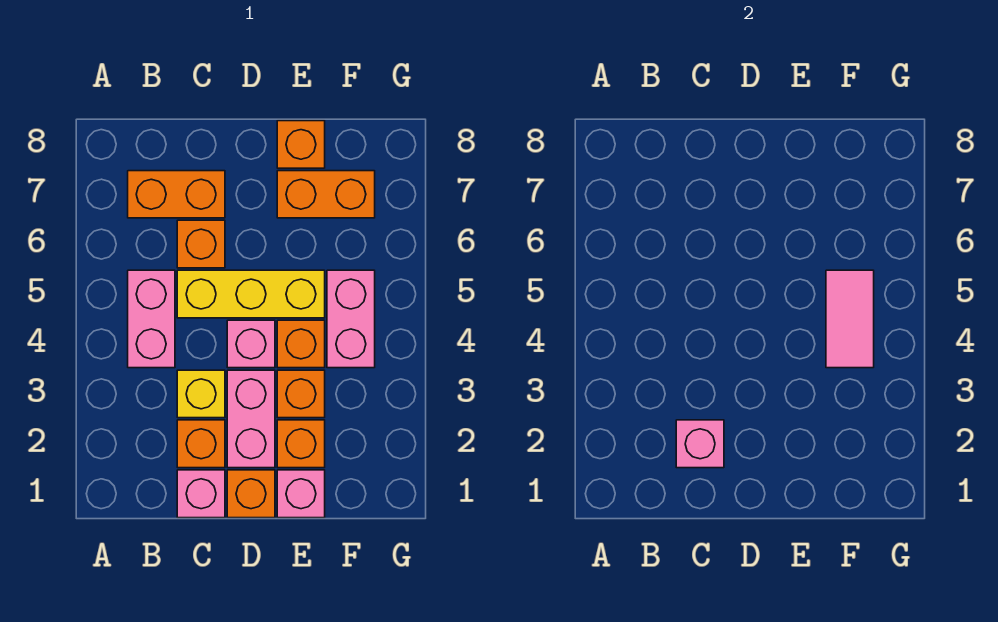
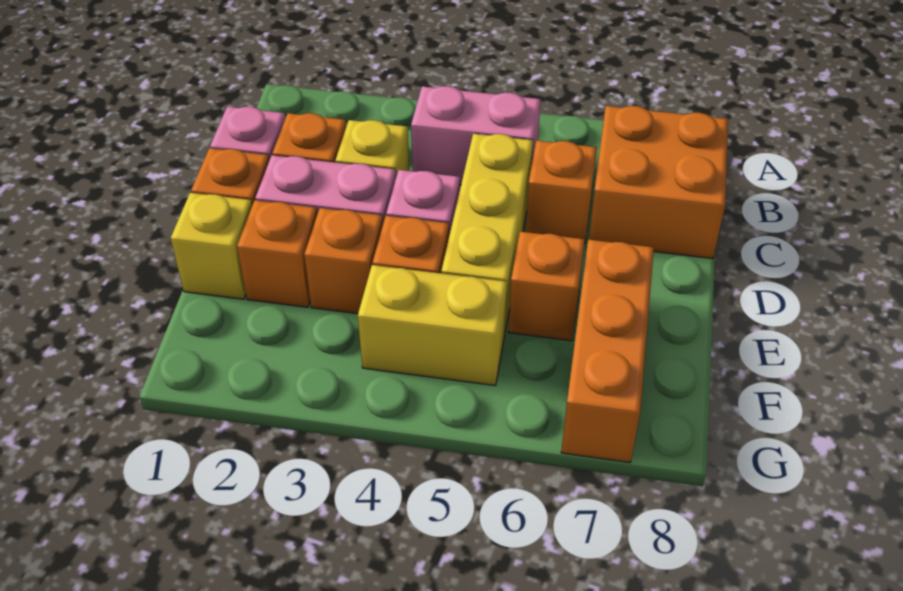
orange brick B7:C7 level 1 -> orange brick B7:C8 level 1
pink brick C2 level 2 -> none
pink brick E1 level 1 -> yellow brick E1 level 1
orange brick E7:F7 level 1 -> orange brick E7:G7 level 1
orange brick E8 level 1 -> orange brick E6 level 1
pink brick F4:F5 level 1 -> yellow brick F4:F5 level 1
pink tile F4:F5 level 2 -> none

